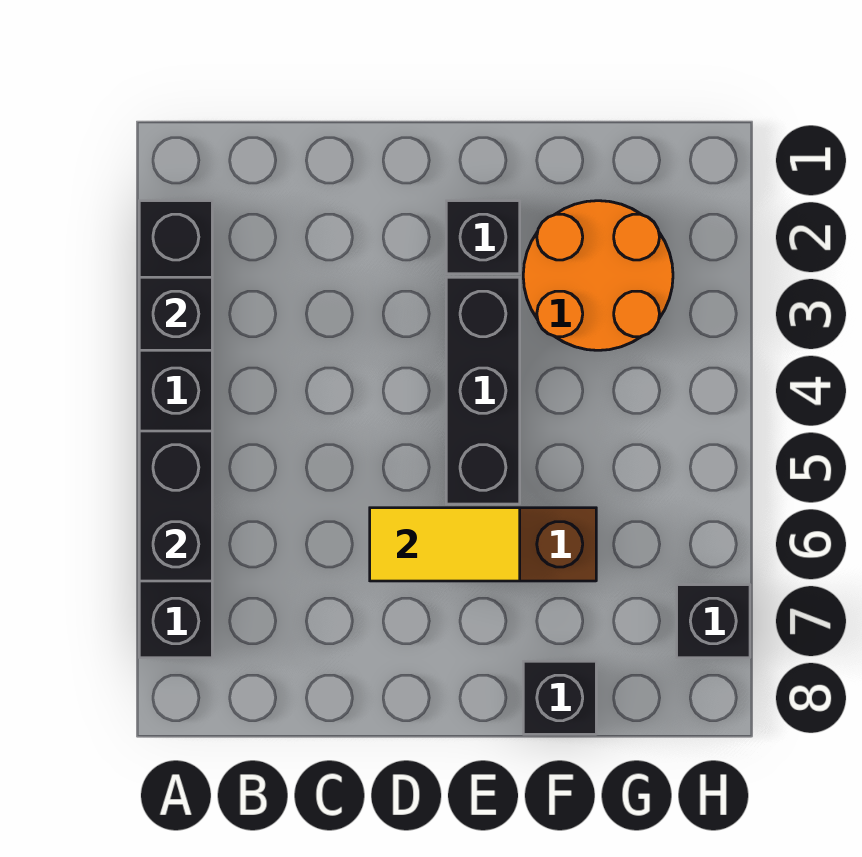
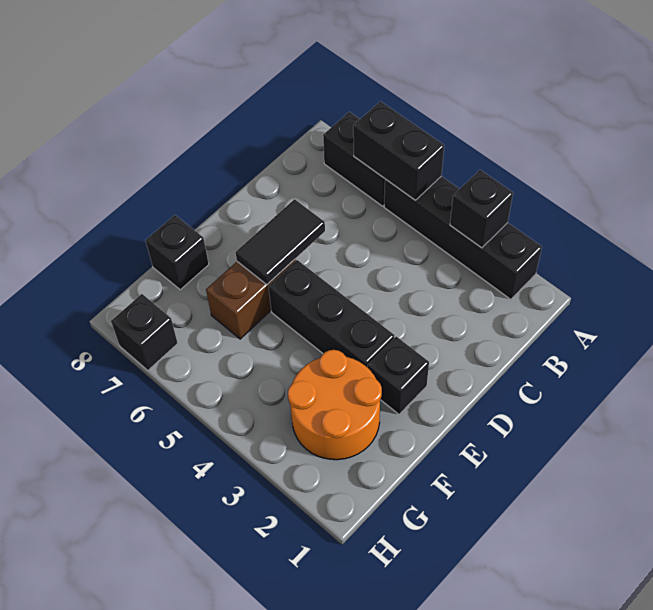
yellow tile D6:E6 level 2 -> black tile D6:E6 level 2

